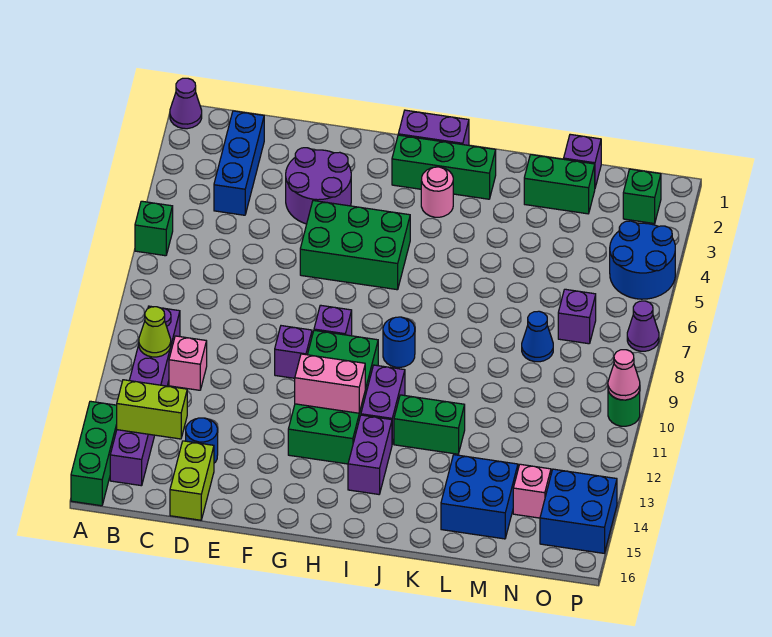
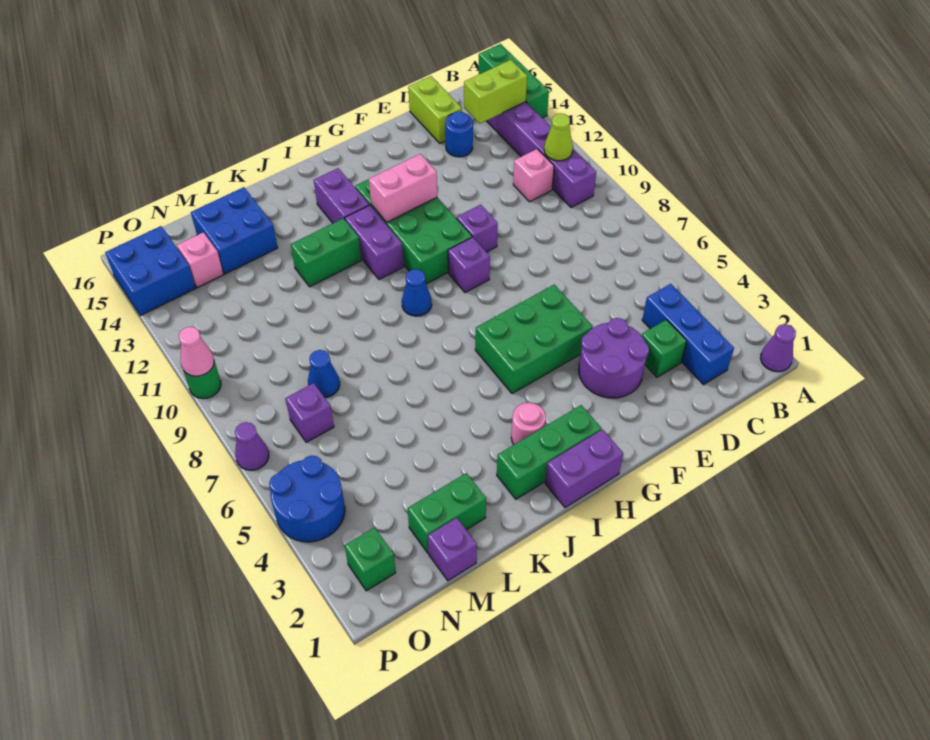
green brick A6 level 1 -> green brick D3 level 1
blue round brick I9 level 1 -> blue cone I9 level 1

